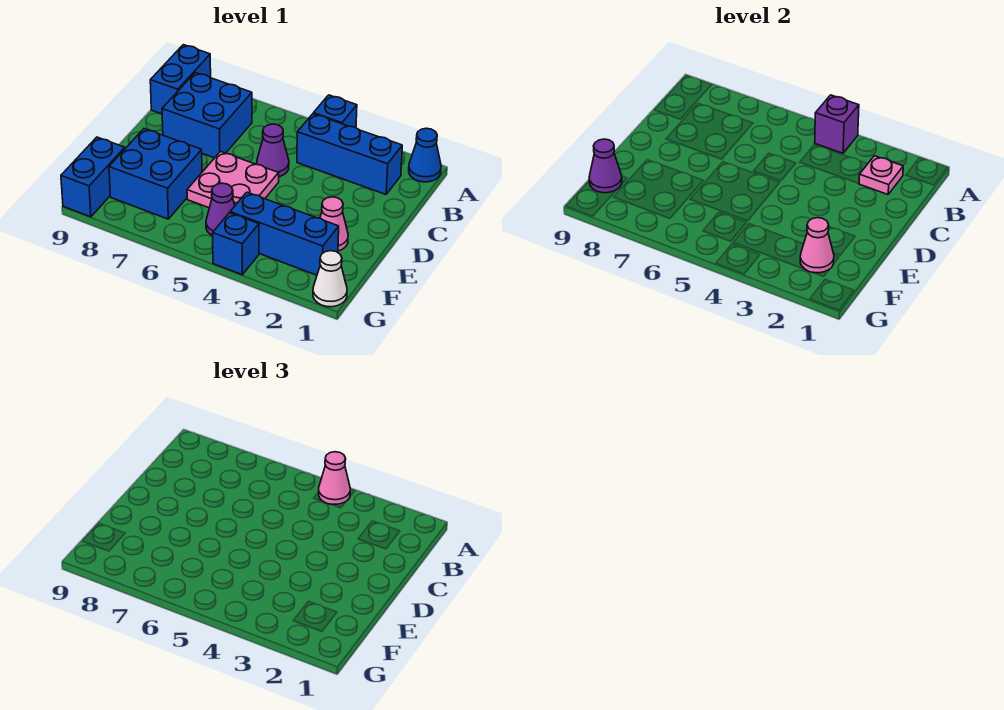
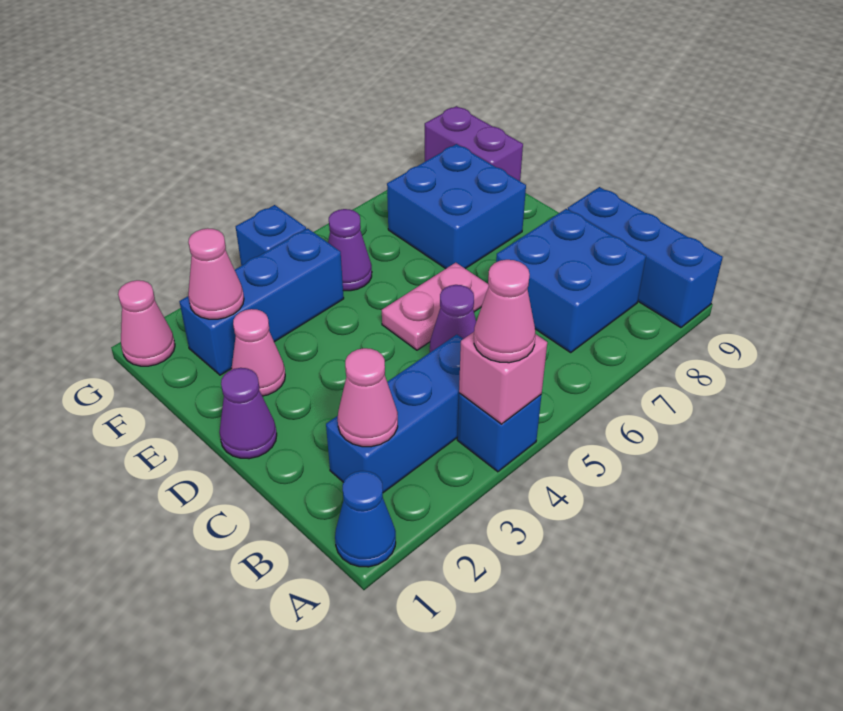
purple brick A4 level 2 -> pink brick A4 level 2
blue brick A9:B9 level 1 -> blue brick A9:C9 level 1
pink plate B2 level 2 -> pink cone B2 level 2
pink plate D5:E6 level 1 -> pink plate D5:D6 level 1
blue brick F9:G9 level 1 -> purple brick F9:G9 level 1
purple cone F9 level 2 -> purple cone D1 level 1
white cone G1 level 1 -> pink cone G1 level 1

